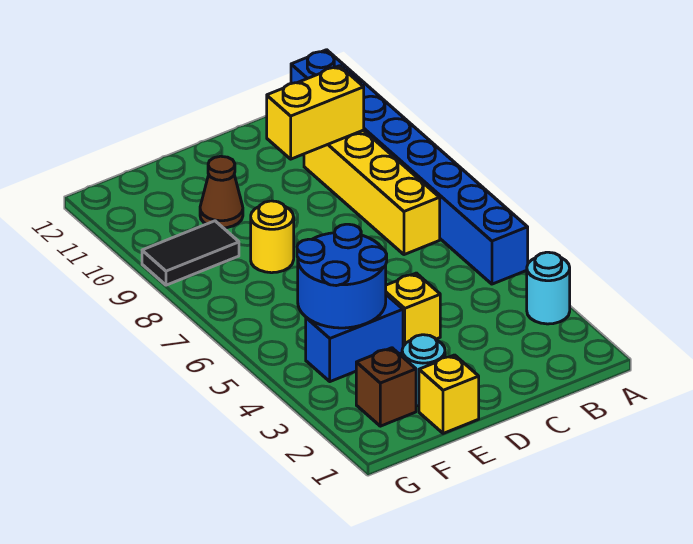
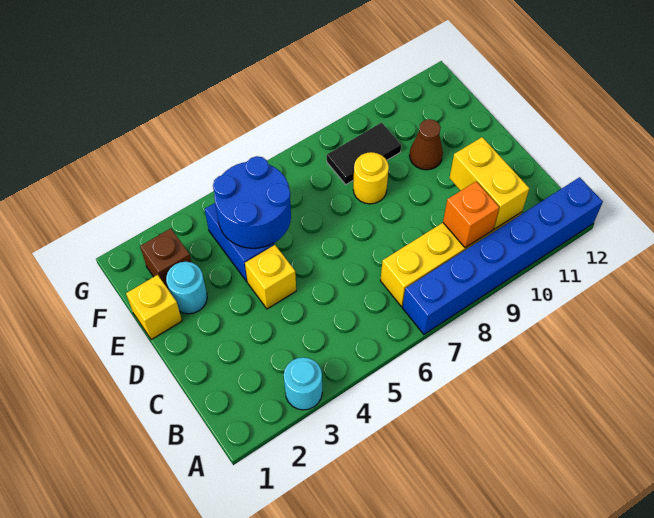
blue brick A5:A12 level 1 -> blue brick A7:A12 level 1
none -> orange brick B9 level 2
black tile F9:G9 level 1 -> black tile F8:F9 level 1

